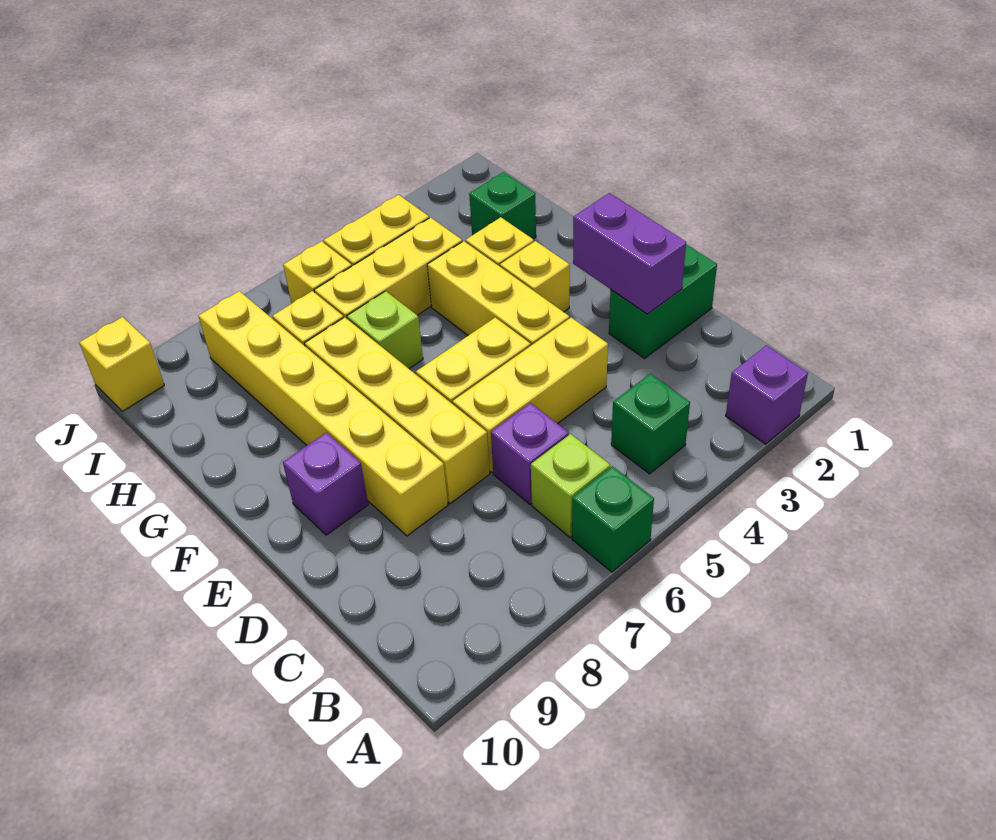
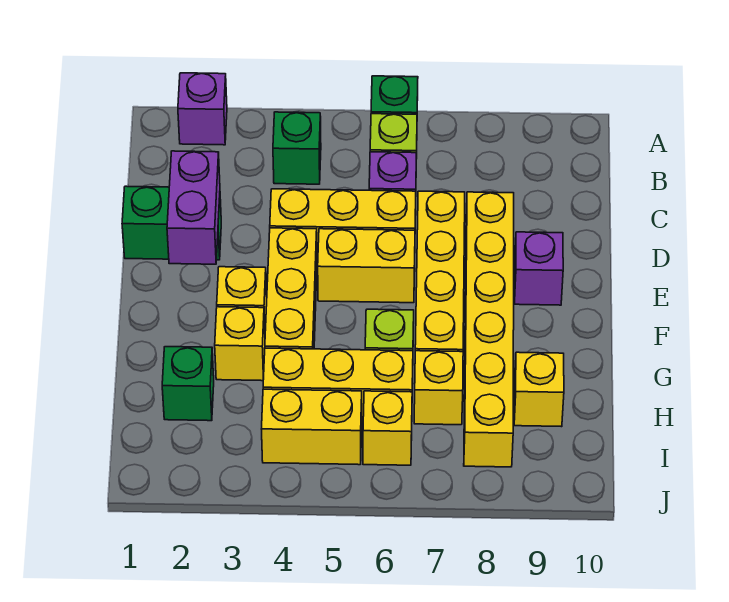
yellow brick J10 level 1 -> yellow brick H9 level 1

